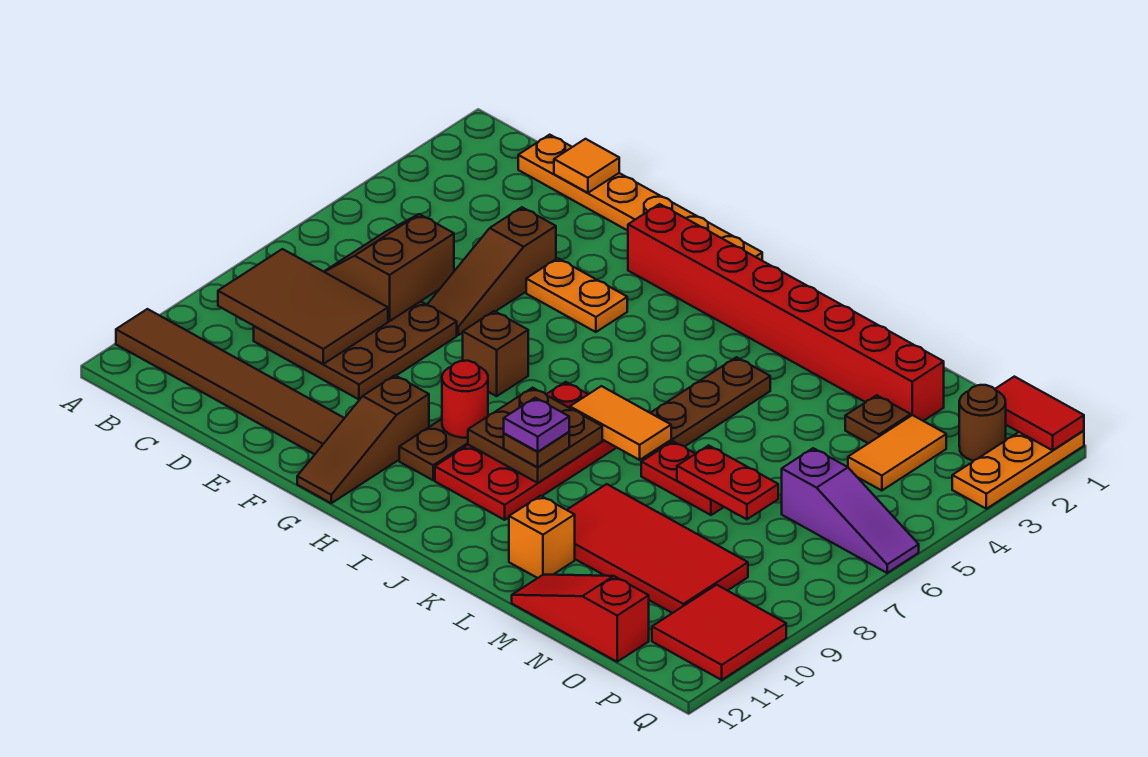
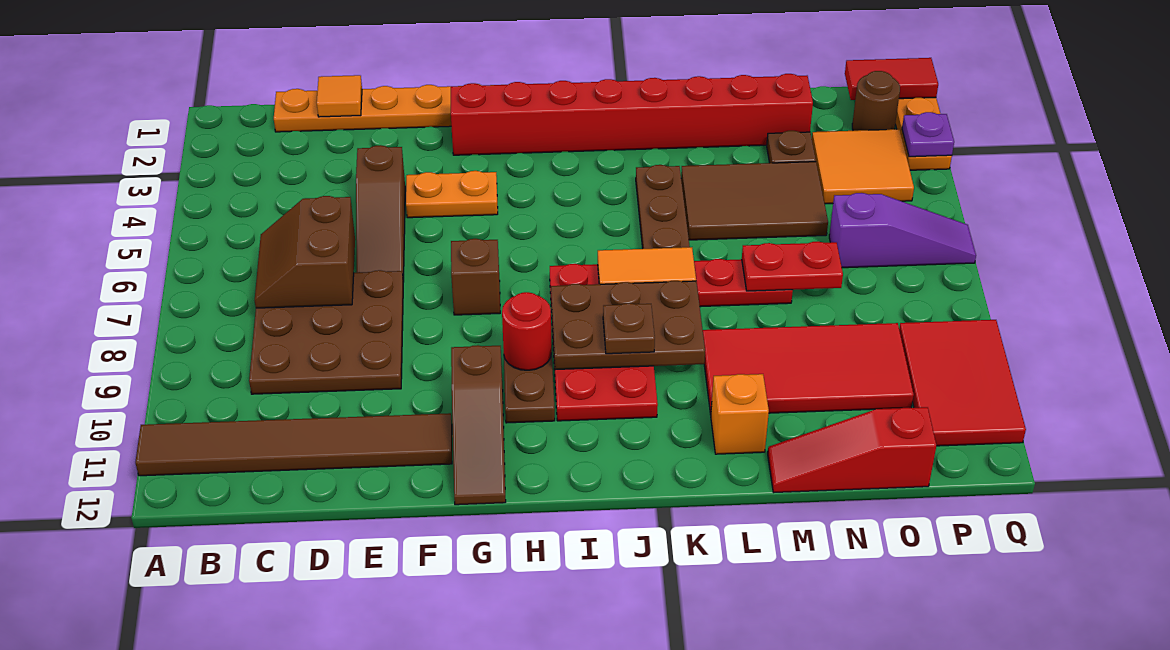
brown tile B8:D9 level 2 -> brown tile L4:N5 level 1
brown plate I8:J9 level 2 -> brown plate I8:K9 level 2
purple plate J9 level 4 -> purple plate Q3 level 2
orange tile O3:O4 level 1 -> orange tile O3:P4 level 1
red tile P10:Q11 level 1 -> red tile P9:Q11 level 1

